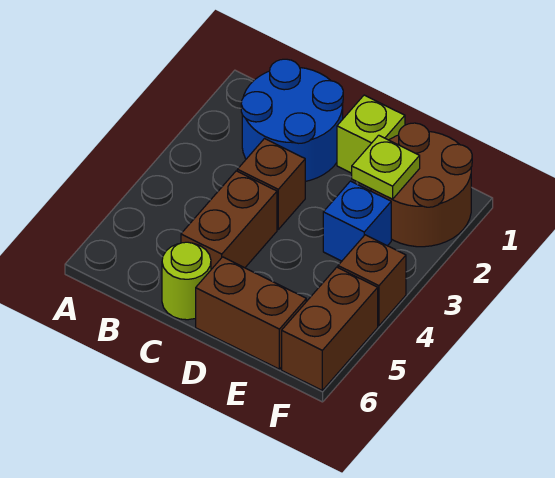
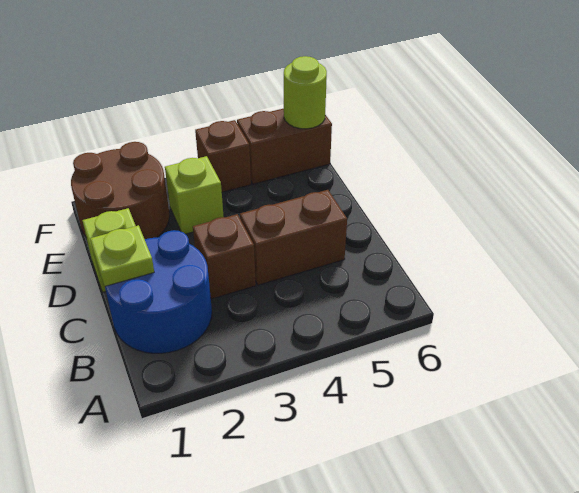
lime round brick C6 level 1 -> lime round brick F6 level 2
brown brick D6:E6 level 1 -> none
lime plate E2 level 2 -> lime plate C1 level 2
blue brick E3 level 1 -> lime brick E3 level 1

